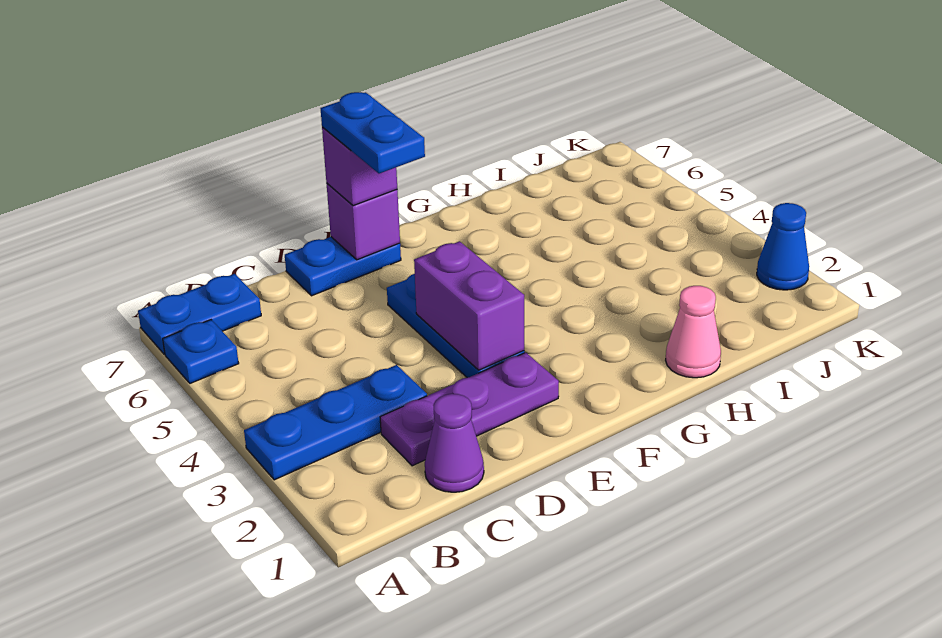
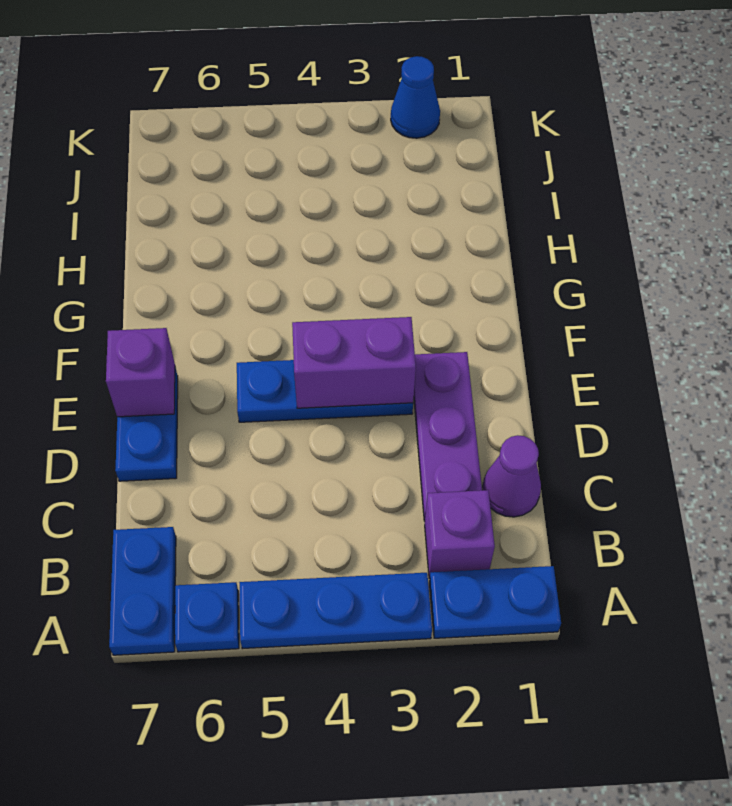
blue plate A3:C3 level 1 -> blue plate A3:A5 level 1
blue plate E6:E7 level 4 -> blue plate A1:A2 level 1
purple brick E7 level 3 -> purple brick B2 level 1
pink cone H1 level 1 -> none

